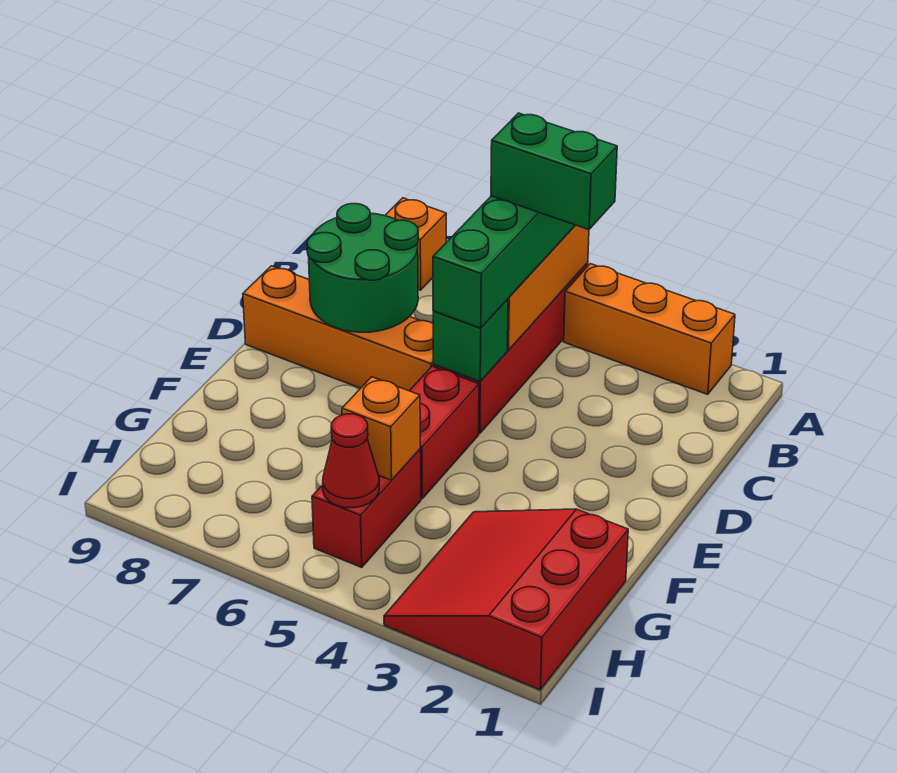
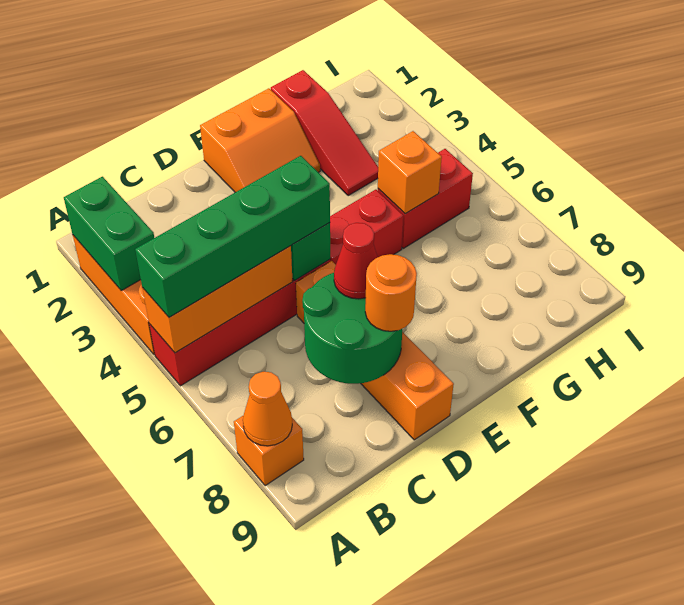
none -> orange cone A8 level 2
green brick B4:B5 level 4 -> green brick A2:A3 level 2
none -> orange round brick D8 level 3
none -> orange slope E1:F2 level 1 top 1
red slope G1:I3 level 1 top 1 -> red slope G1:G3 level 1 top 1
red cone H5 level 2 -> red cone D7 level 3

